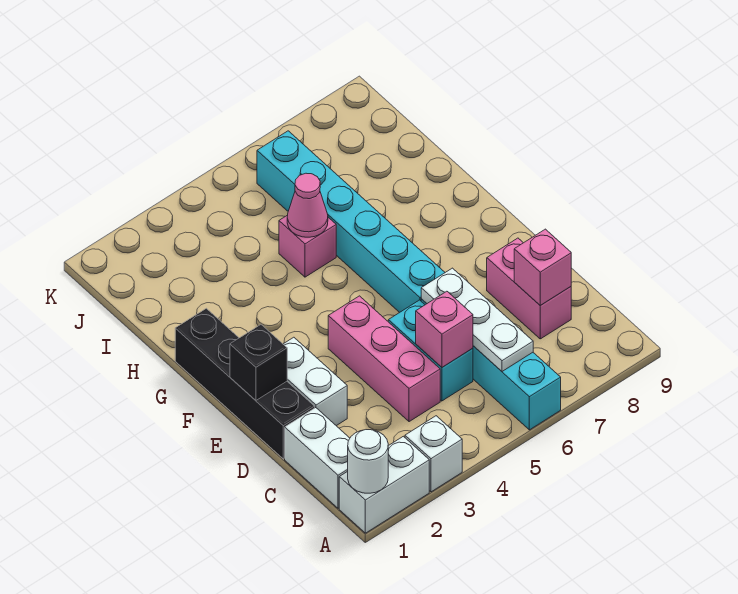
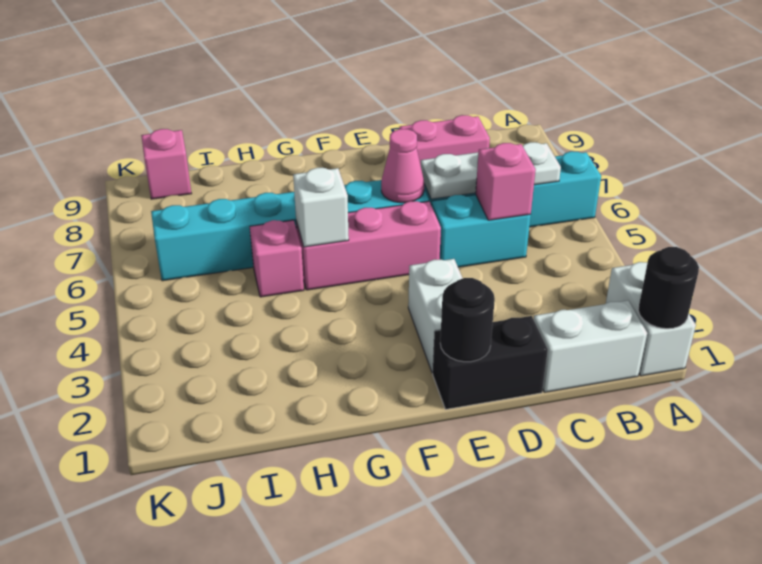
white round brick A1 level 2 -> black round brick A1 level 2
white brick A3 level 1 -> white brick G5 level 2
pink brick C4:E4 level 1 -> pink brick E5:G5 level 1
pink brick C8 level 2 -> pink brick J9 level 1
black brick D1:G1 level 1 -> black brick D1:E1 level 1
white brick D2:E2 level 1 -> white brick E2:E3 level 1
black brick E1 level 2 -> black round brick E1 level 2
pink cone H5 level 2 -> pink cone E6 level 2

